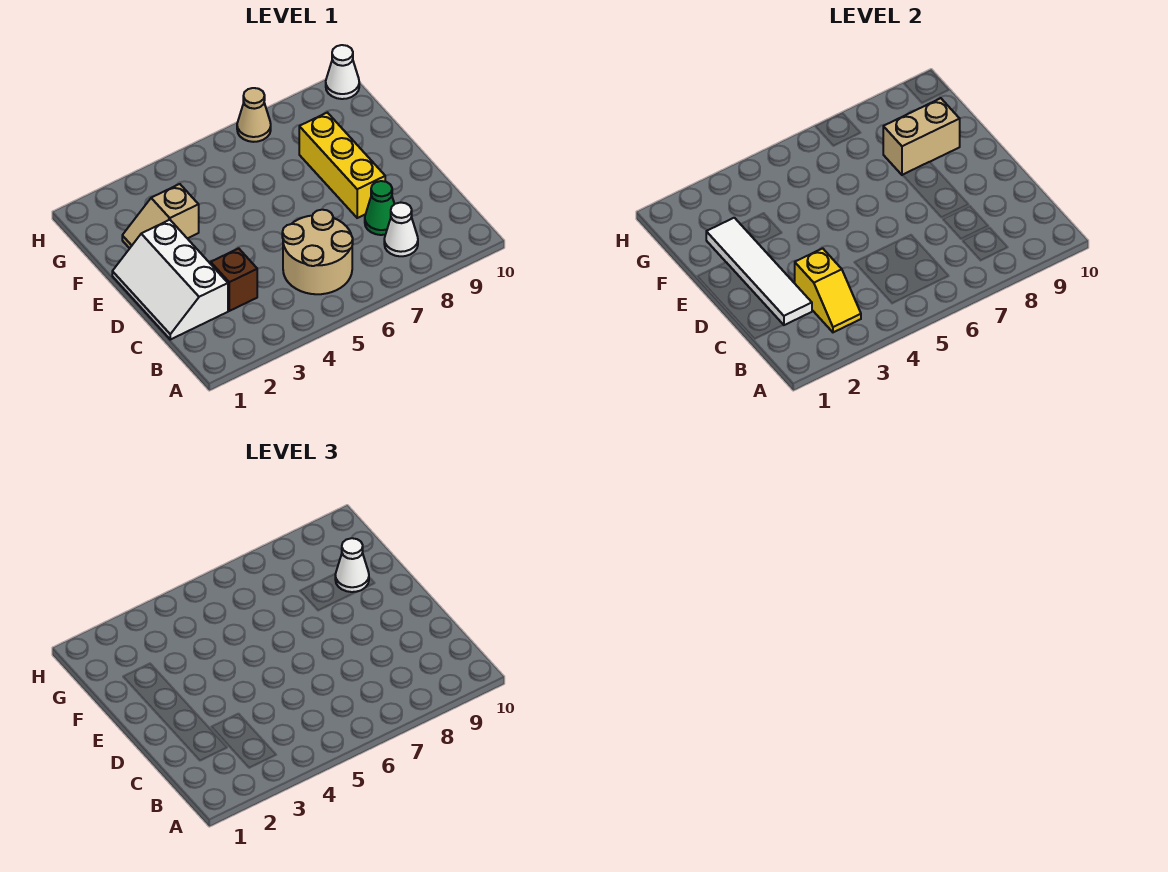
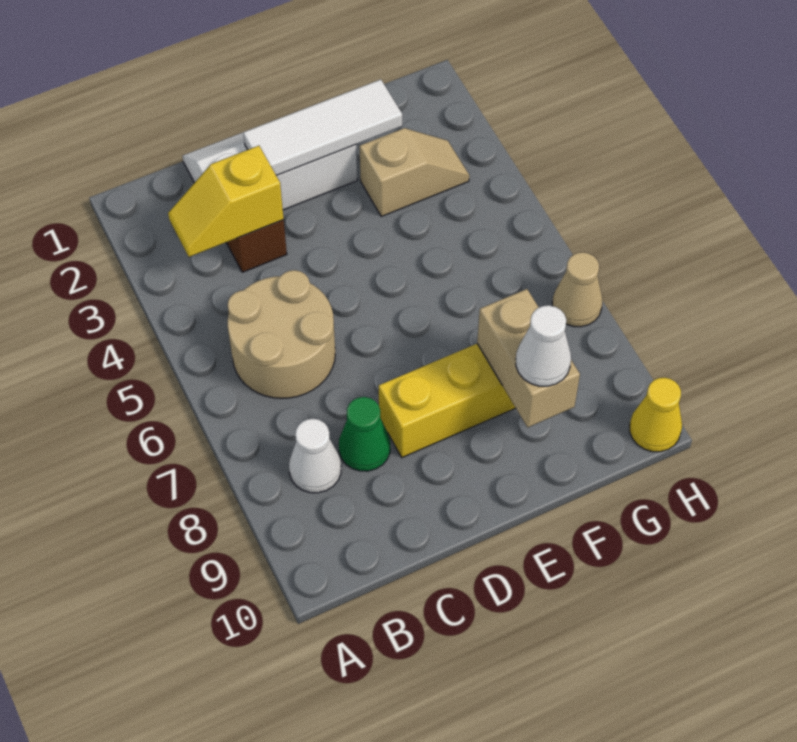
white tile C2:F2 level 2 -> white tile D2:F2 level 2
tan slope F2:F3 level 1 top 3 -> tan slope F3:G3 level 1 top F
white cone H10 level 1 -> yellow cone H10 level 1

